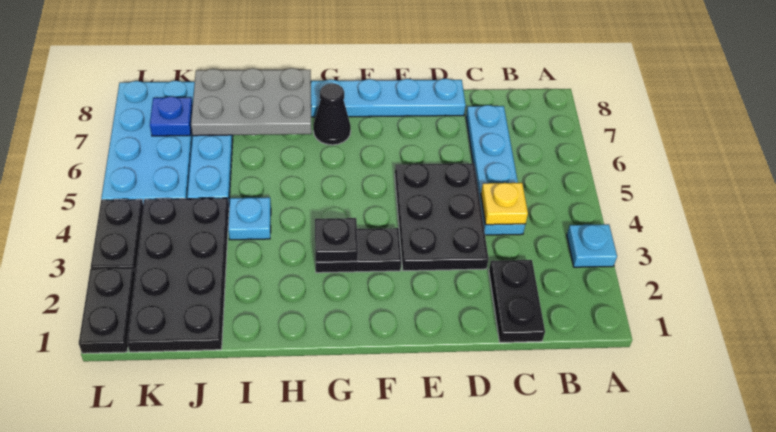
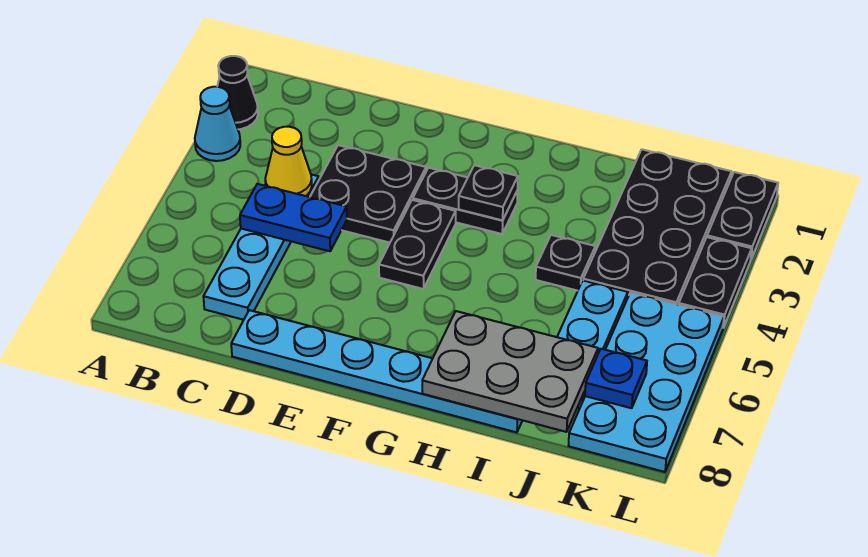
cyan plate A3 level 1 -> cyan cone A3 level 1
black plate C1:C2 level 1 -> black plate F4:F5 level 1
yellow plate C4 level 2 -> yellow cone C4 level 2
none -> blue plate C5:D5 level 2
black plate D3:E5 level 1 -> black plate D3:E4 level 1
black cone G7 level 1 -> black cone A2 level 1
cyan plate I4 level 1 -> black plate I4 level 1

